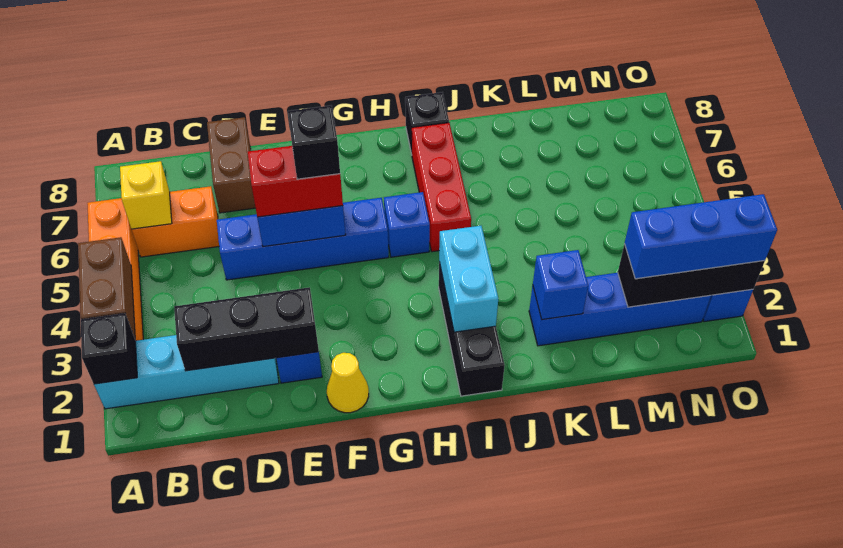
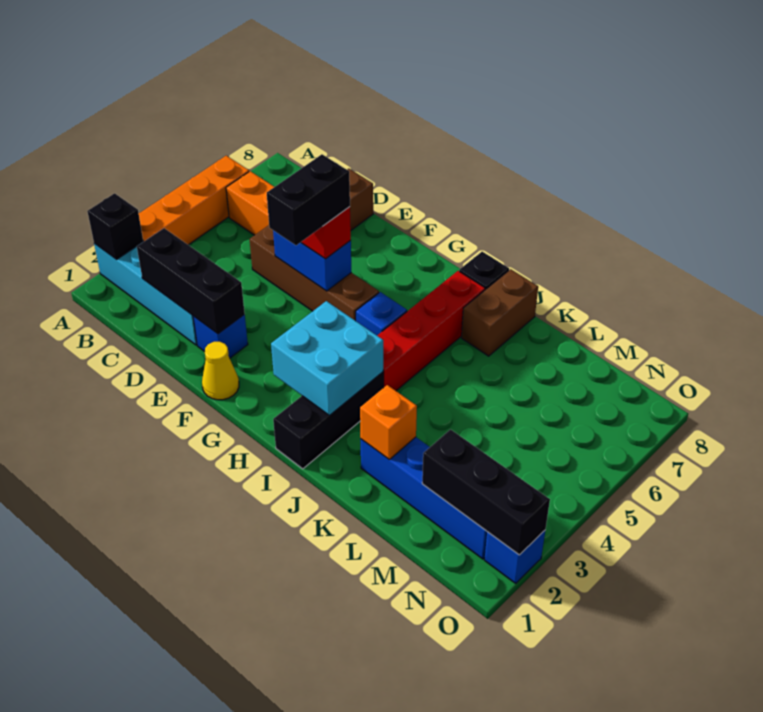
brown brick A3:A4 level 2 -> brown brick J7:J8 level 1
yellow brick B6 level 2 -> none
blue brick D5:G5 level 1 -> brown brick D5:G5 level 1
black brick F5 level 4 -> black brick F4:F5 level 4
cyan brick I2:I3 level 2 -> cyan brick H2:I3 level 2
red brick I5:I7 level 1 -> red brick I4:I7 level 1
blue brick K2 level 2 -> orange brick K2 level 2
blue brick M2:O2 level 3 -> none

